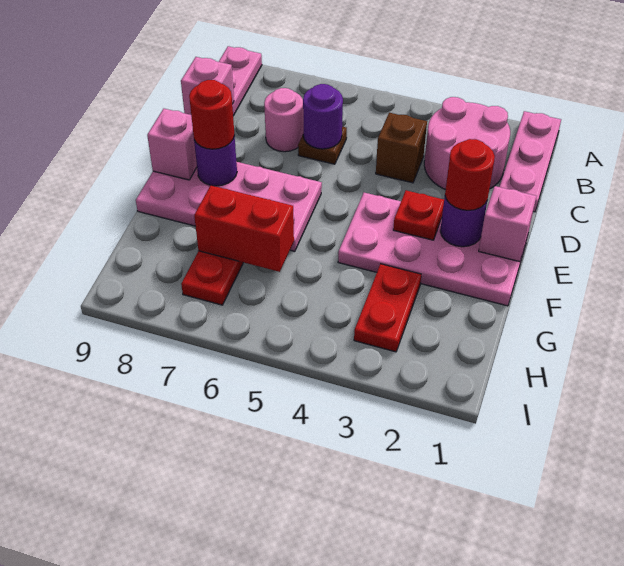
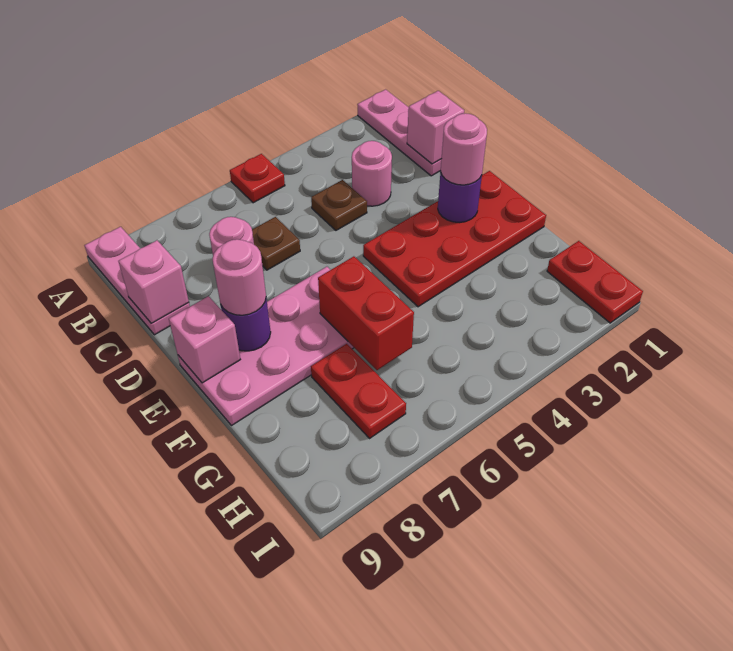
pink round brick B2:C3 level 1 -> pink round brick C3 level 1
brown brick C4 level 1 -> brown plate C4 level 1
purple round brick C6 level 2 -> none
pink plate E1:F4 level 1 -> red plate E1:F4 level 1
pink brick E1 level 2 -> pink brick C1 level 2
red round brick E2 level 3 -> pink round brick E2 level 3
red plate E3 level 2 -> red plate A5 level 1
red round brick E8 level 3 -> pink round brick E8 level 3
red plate G3:H3 level 1 -> red plate H1:I1 level 1
red brick G6:G7 level 2 -> red brick F6:G6 level 2

